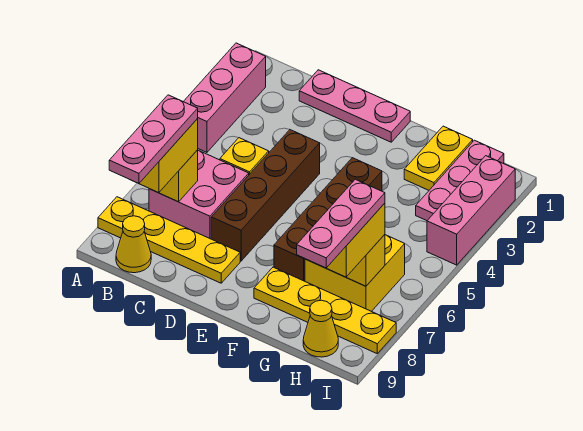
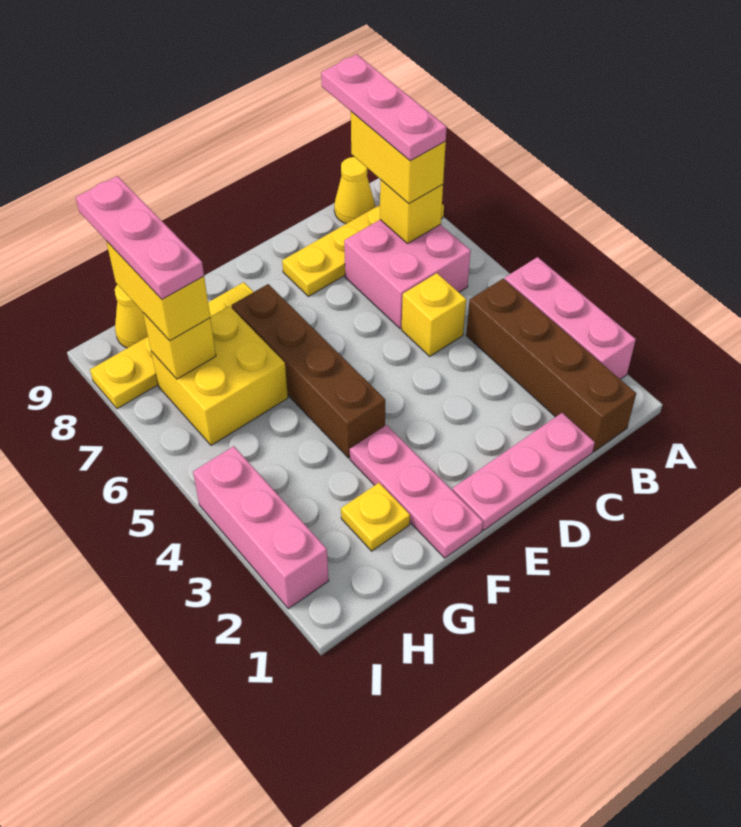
brown brick D4:D7 level 1 -> brown brick B1:B4 level 1
yellow plate G1:G2 level 1 -> yellow plate G2 level 1
pink plate H1:H3 level 1 -> pink plate F1:F3 level 1

